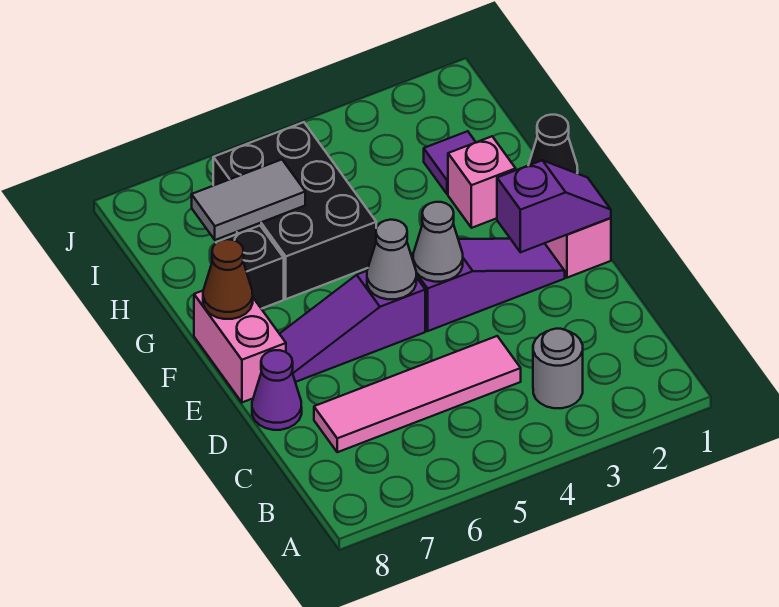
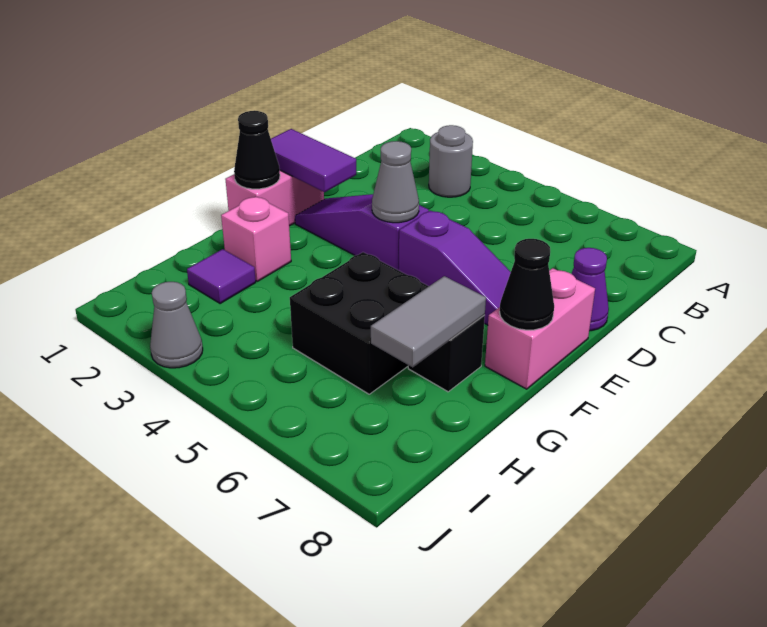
pink tile C4:C7 level 1 -> none
purple slope E1:E2 level 2 top 2 -> purple tile E1:E2 level 2
grey cone E5 level 2 -> grey cone J3 level 1
brown cone F8 level 2 -> black cone F8 level 2
black brick G5:I6 level 1 -> black brick G5:H6 level 1
grey tile H6:H7 level 2 -> grey tile G7:H7 level 2

